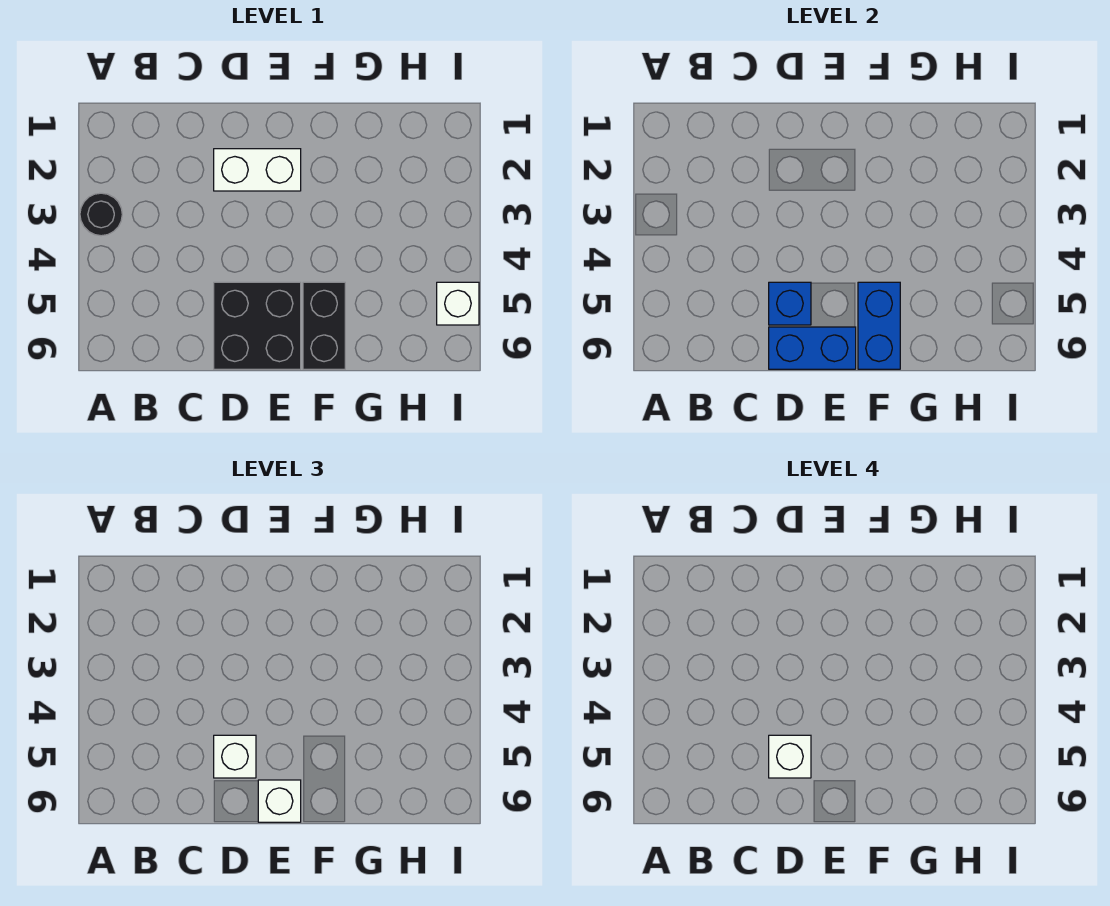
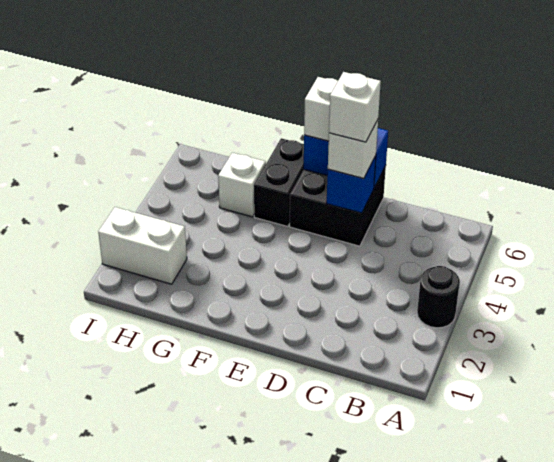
white brick D2:E2 level 1 -> white brick H2:I2 level 1
blue brick F5:F6 level 2 -> none
white brick I5 level 1 -> white brick G5 level 1

